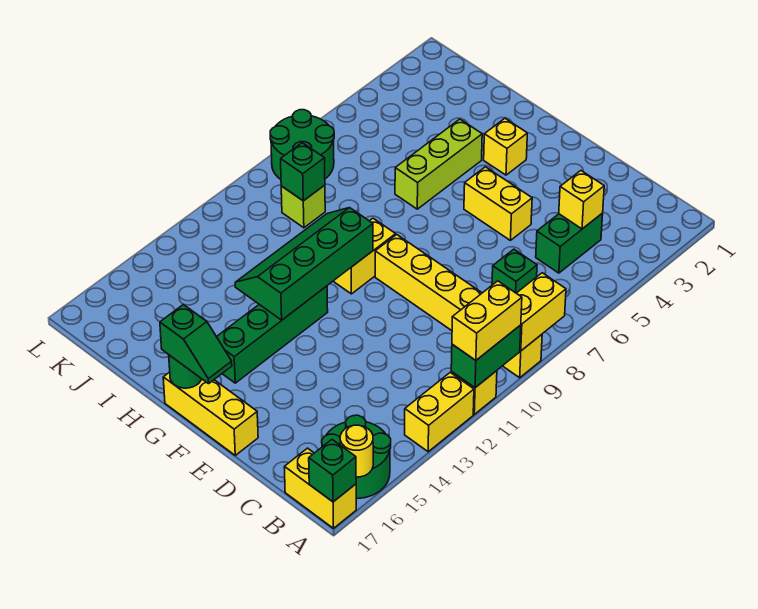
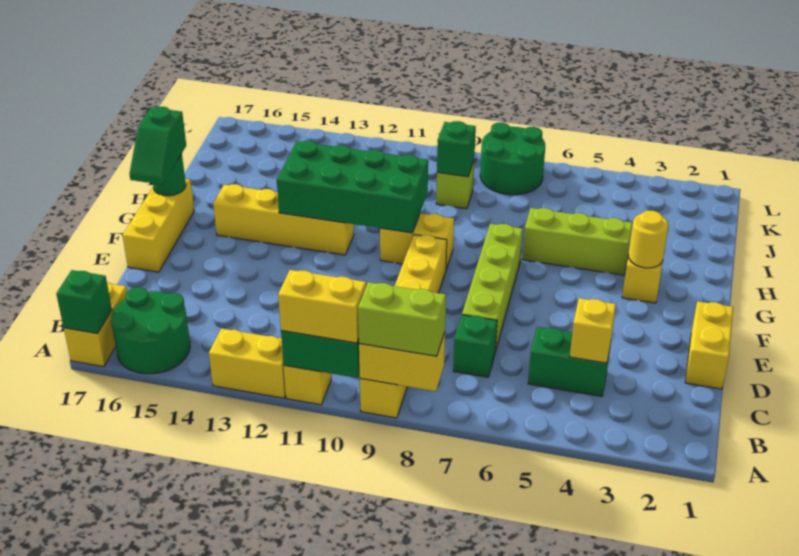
none -> lime brick A8:A9 level 3
yellow round brick A16 level 2 -> yellow round brick G3 level 2
none -> lime brick D7:G7 level 1
yellow brick E5:F5 level 1 -> yellow brick D1:E1 level 1
green slope G10:H13 level 2 top G -> green brick G10:H13 level 2
green brick G12:G15 level 1 -> yellow brick G12:G15 level 1

